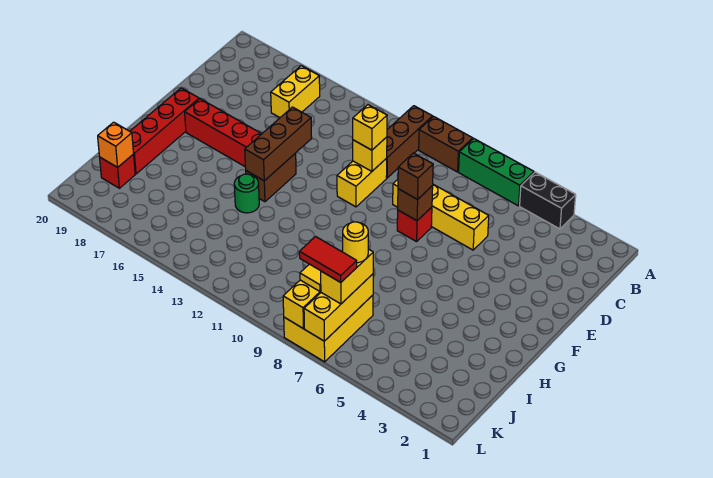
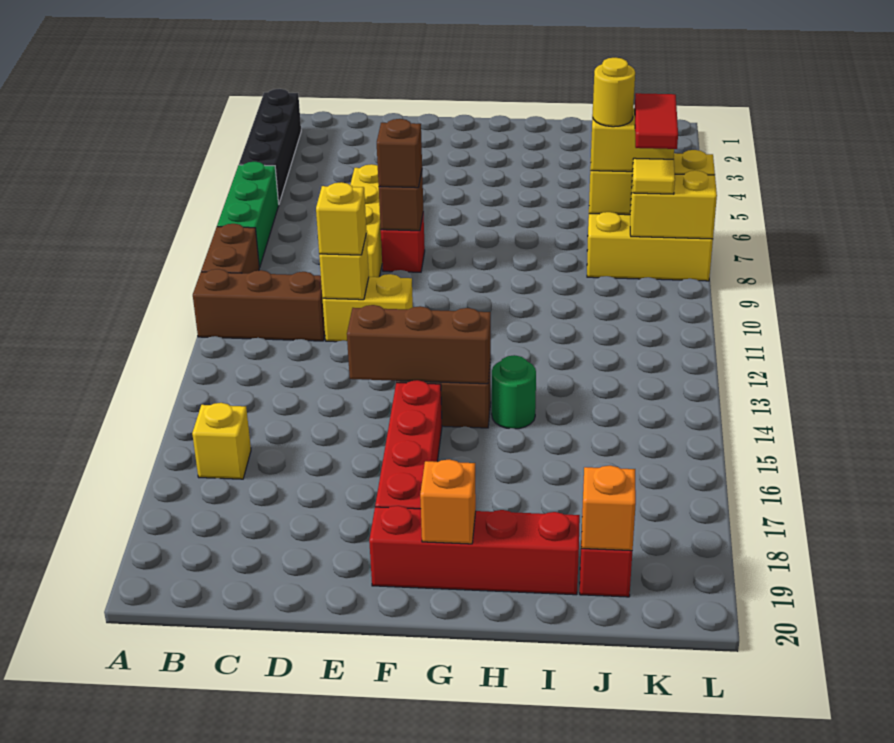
black brick A4:A5 level 1 -> black brick A2:A5 level 1
yellow brick B16:C16 level 1 -> yellow brick B16 level 1
none -> orange brick G19 level 2

